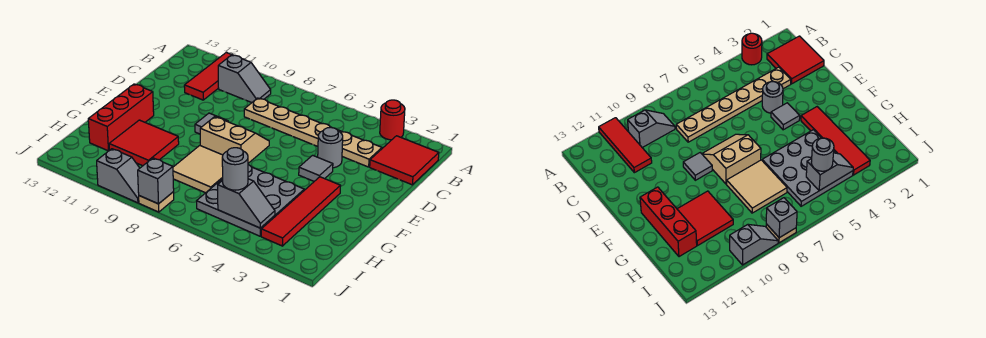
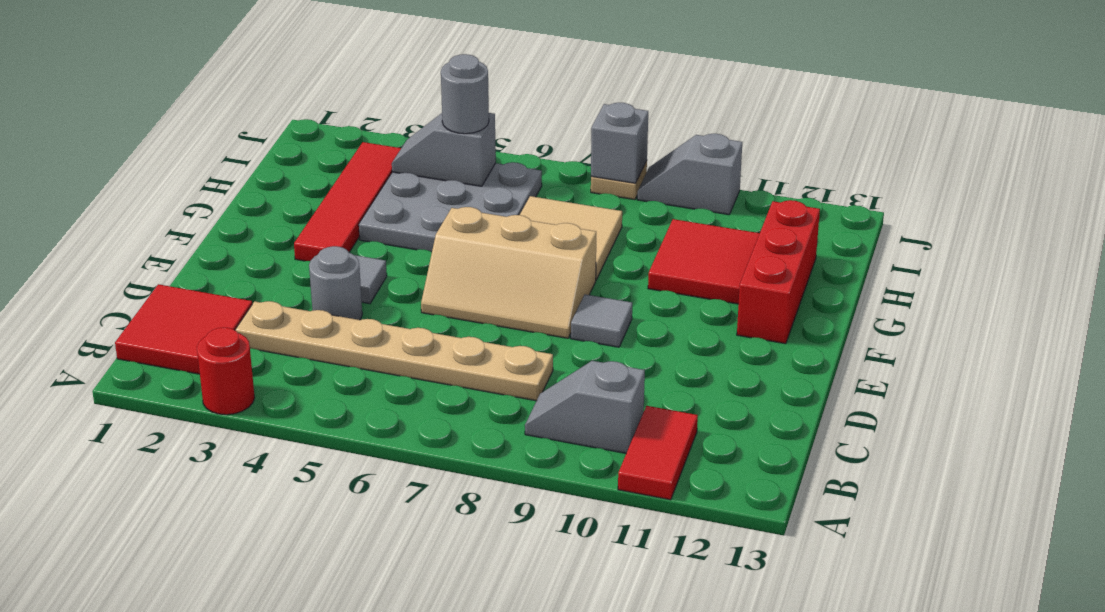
red tile A11:C11 level 1 -> red tile A11:B11 level 1
tan slope E7:F8 level 1 top F -> tan slope E6:F8 level 1 top F

